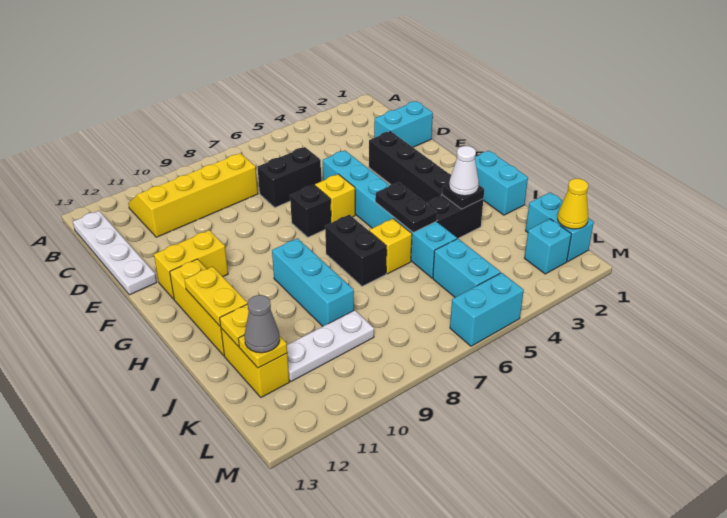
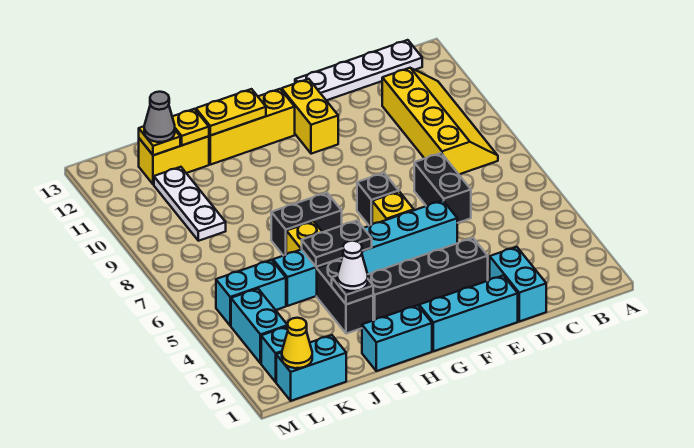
cyan brick H9:J9 level 1 -> cyan brick E1:G1 level 1
cyan brick M5:M6 level 1 -> cyan brick L3:L4 level 1

